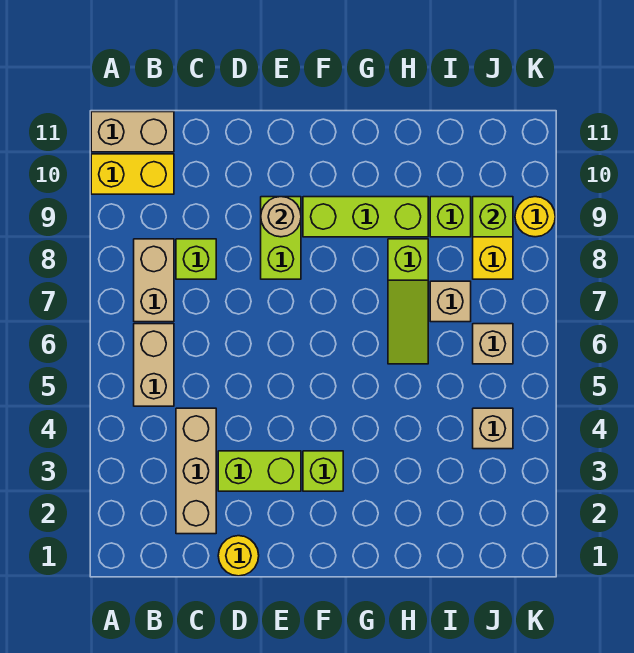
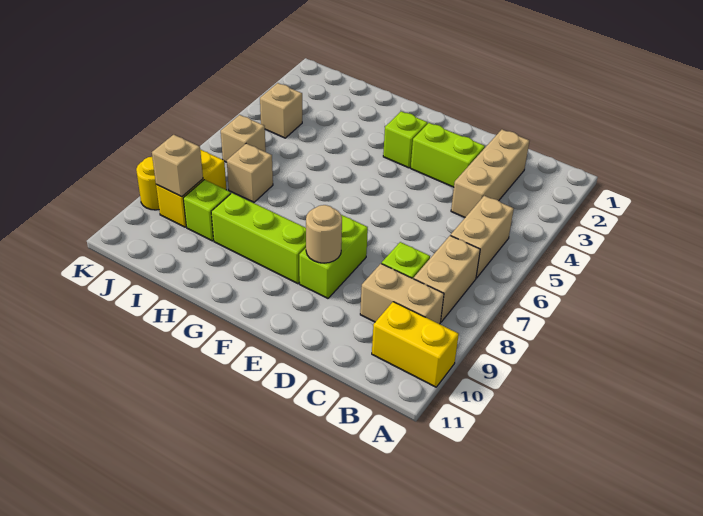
tan brick A11:B11 level 1 -> tan brick B9:C9 level 1
yellow round brick D1 level 1 -> none
lime slope H6:H8 level 1 top 8 -> none
lime brick J9 level 2 -> tan brick J9 level 2

